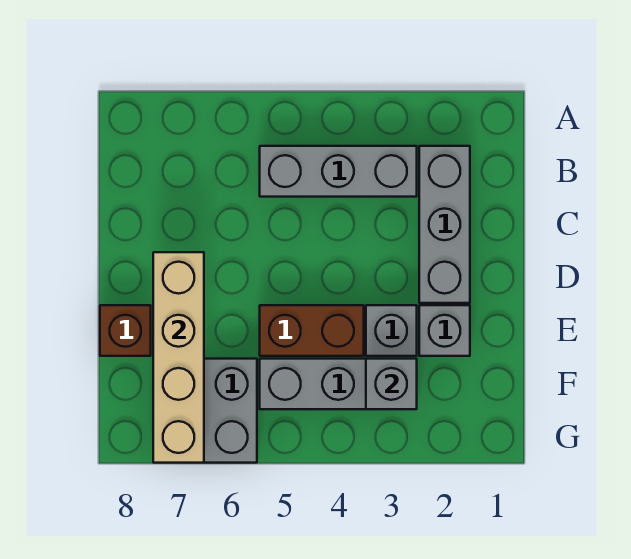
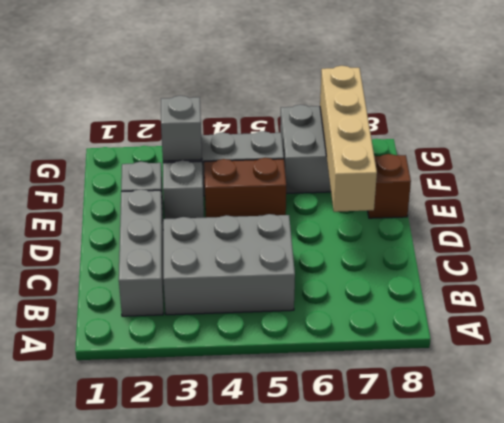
grey brick B3:B5 level 1 -> grey brick B3:C5 level 1

